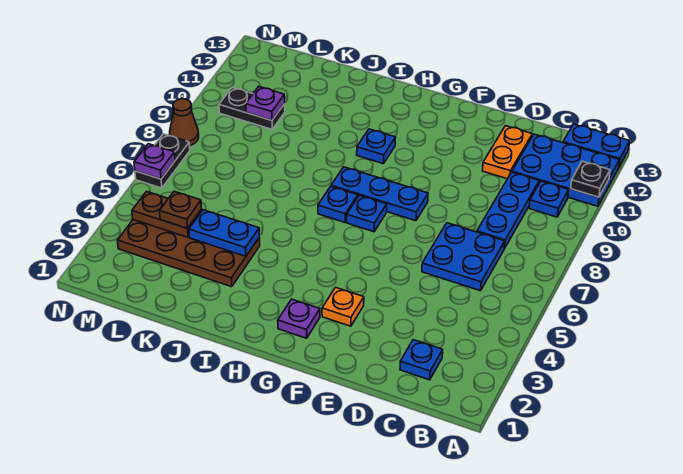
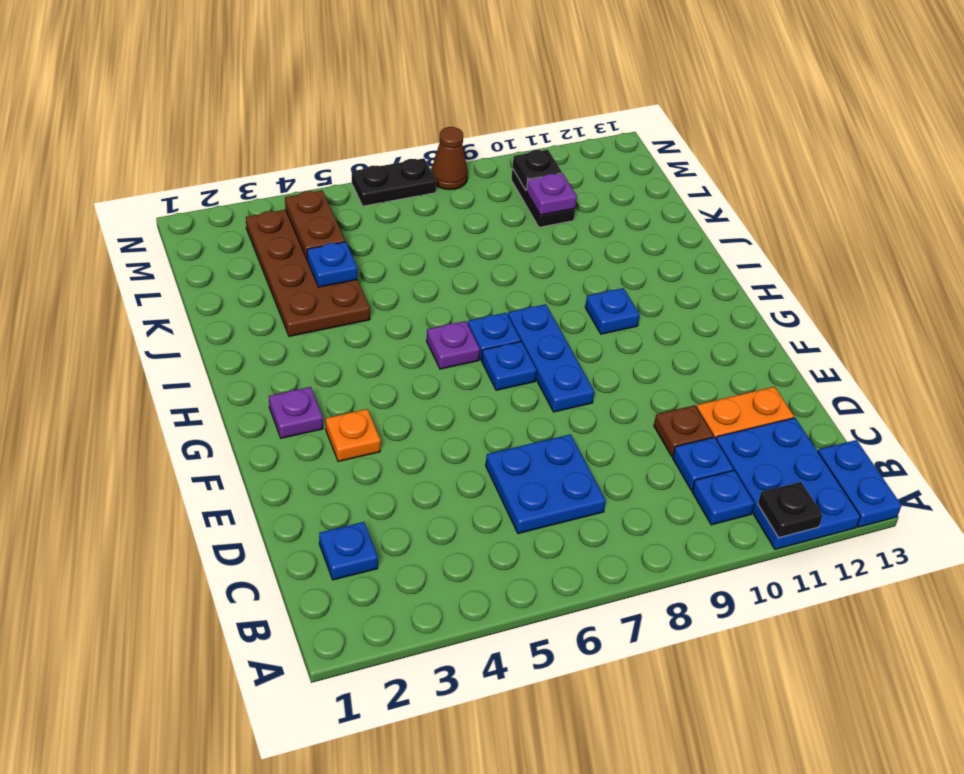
blue plate C8:C10 level 1 -> blue plate C10 level 1
blue plate J4:K4 level 2 -> blue plate K4 level 2
brown plate L4 level 3 -> brown plate D10 level 1
none -> black plate M10 level 2
purple plate N6 level 2 -> purple plate H6 level 1

